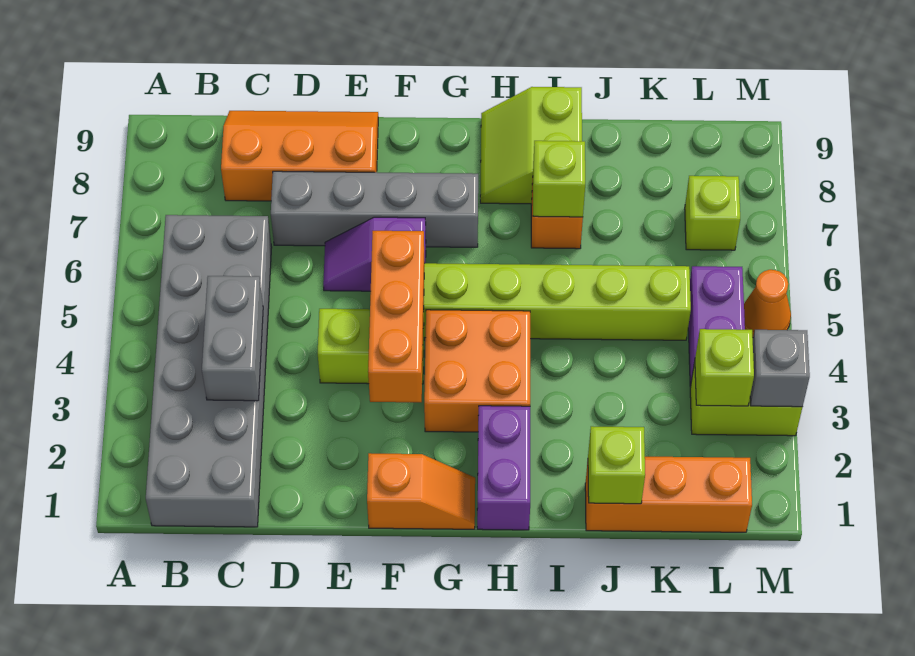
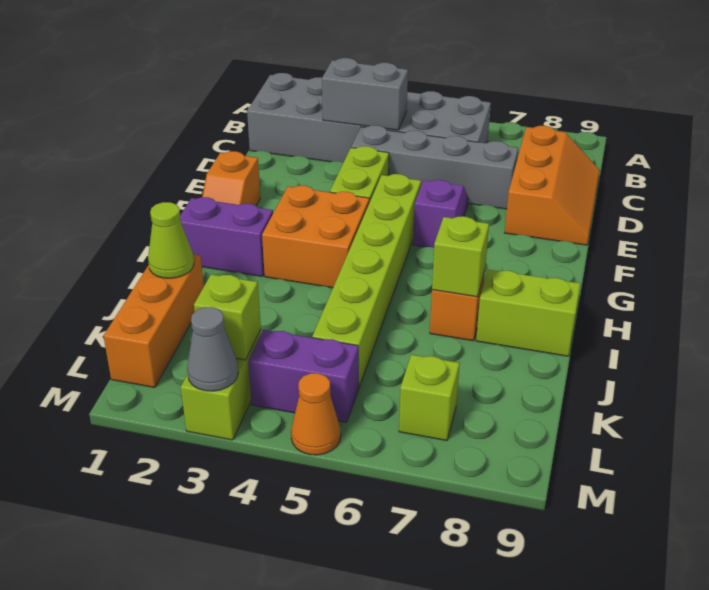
grey brick D7:G7 level 1 -> grey brick D4:D7 level 1
orange brick F3:F5 level 2 -> none
lime brick J1 level 2 -> lime cone J1 level 2
grey brick M3 level 2 -> grey cone M3 level 2

